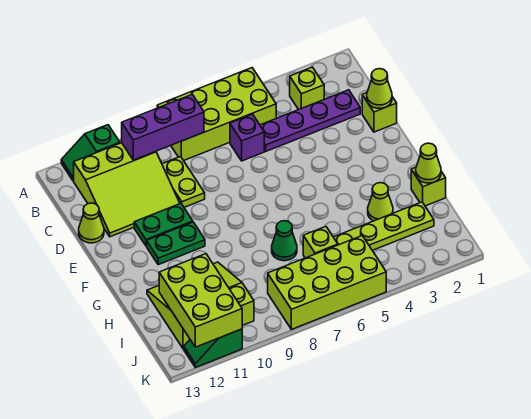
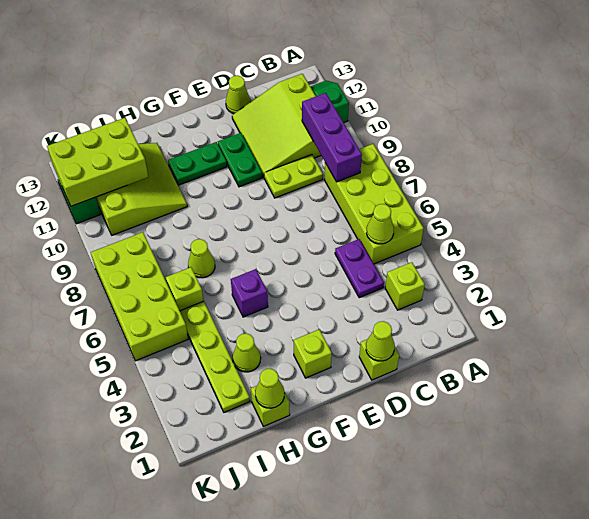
none -> lime cone B5 level 2
purple plate C2:C5 level 1 -> purple plate C4:C5 level 1
purple brick C6 level 1 -> purple brick G5 level 1
none -> lime brick F2 level 1
green plate F10:F11 level 1 -> green plate F11:G11 level 1
green cone H7 level 1 -> lime cone H7 level 1

